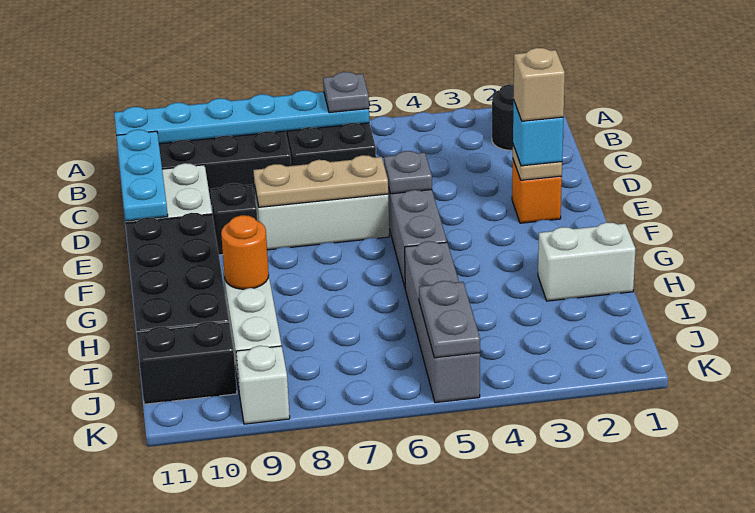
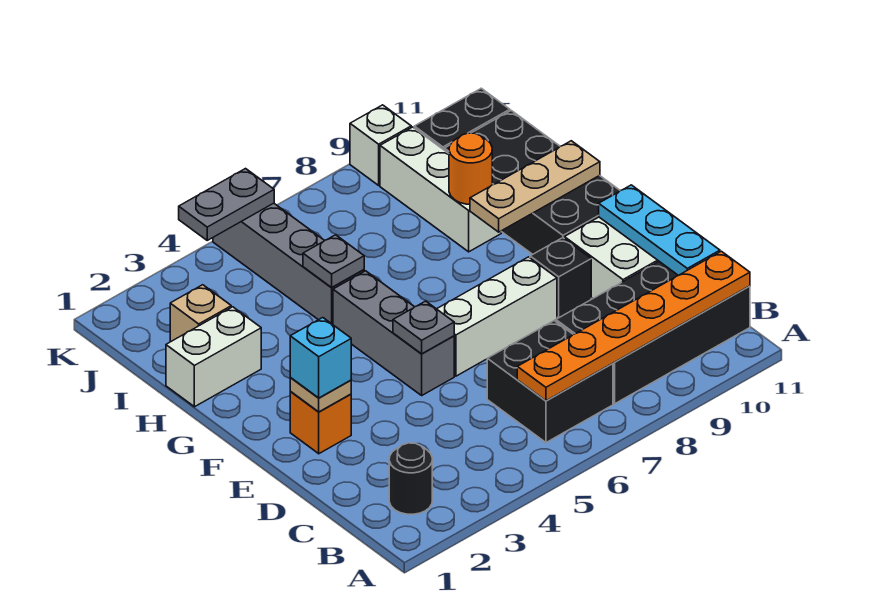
cyan plate B6:B11 level 2 -> orange plate B6:B11 level 2
grey plate B6 level 3 -> grey plate H5 level 2
tan brick E2 level 4 -> tan brick I2 level 1
tan plate E6:E8 level 2 -> tan plate G9:G11 level 2
grey plate J5:K5 level 2 -> grey plate K4:K5 level 2

